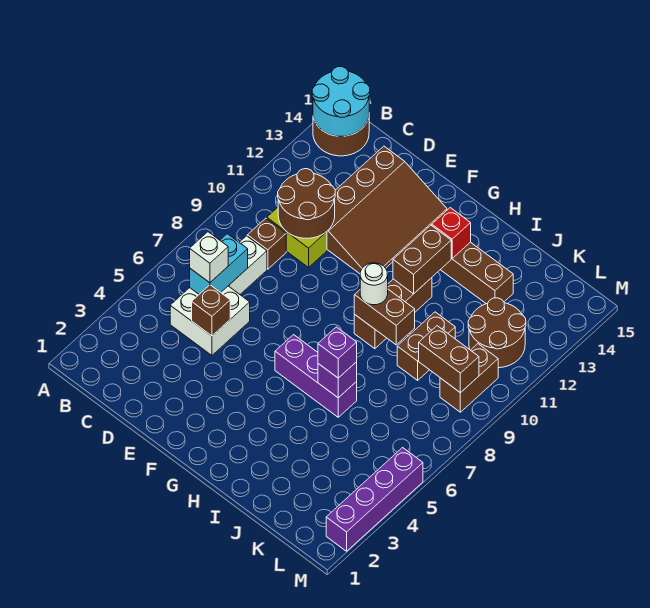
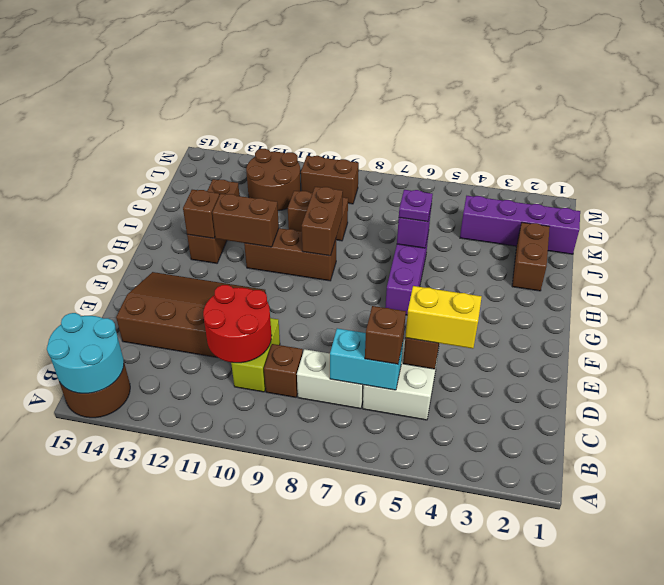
white brick C6 level 3 -> brown brick C6 level 3
brown round brick C10:D11 level 2 -> red round brick C10:D11 level 2
none -> yellow brick D4:D5 level 3
white round brick H9 level 3 -> none
red brick H13 level 2 -> brown brick H13 level 2
purple brick I6 level 3 -> purple plate I6 level 3
brown brick K9:L9 level 2 -> brown brick I2:J2 level 1
purple brick M2:M5 level 1 -> purple brick K1:K4 level 1

